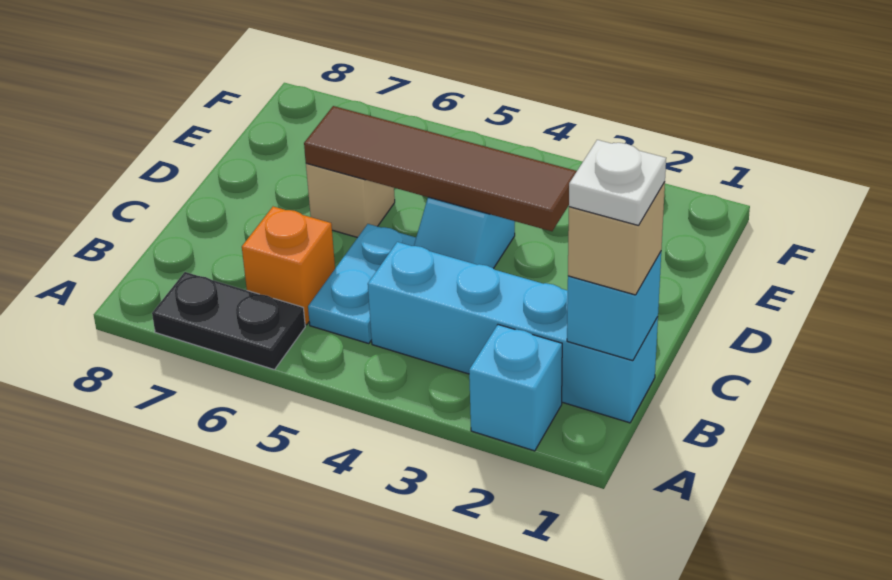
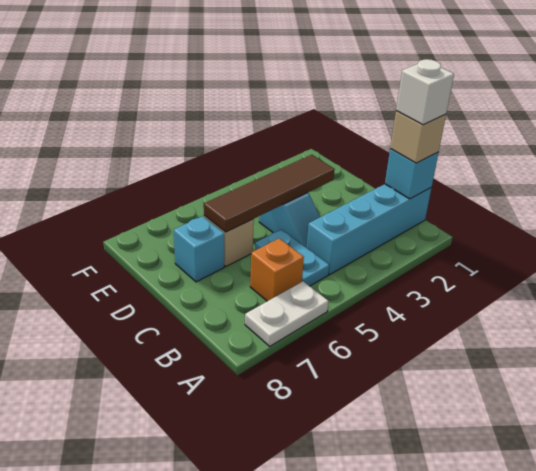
cyan brick A2 level 1 -> cyan brick D7 level 1
black plate A6:A7 level 1 -> white plate A6:A7 level 1
white plate B1 level 4 -> white brick B1 level 4

